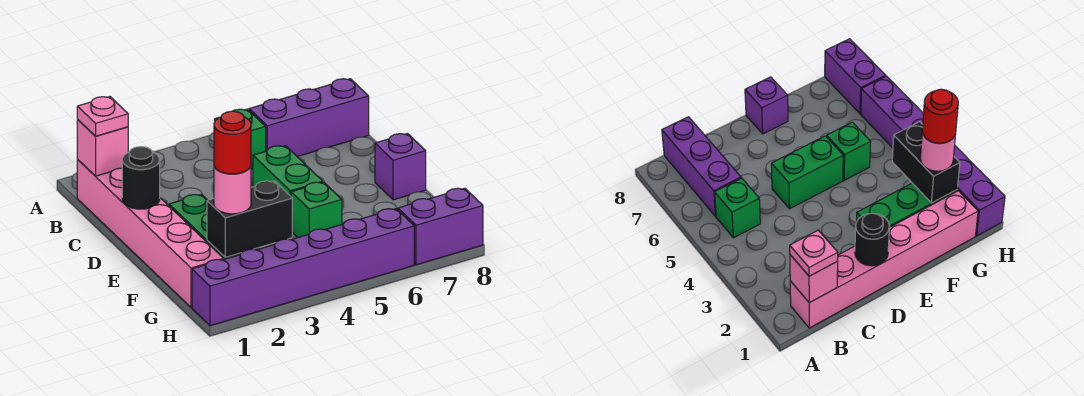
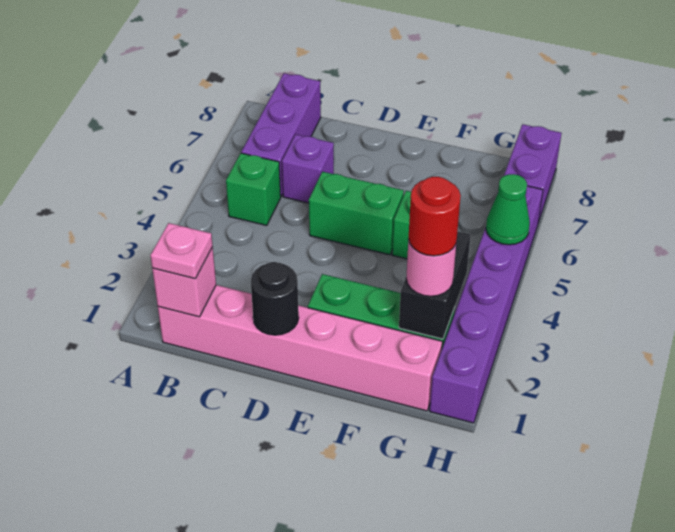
purple brick E8 level 1 -> purple brick C6 level 1
none -> green cone H5 level 2

